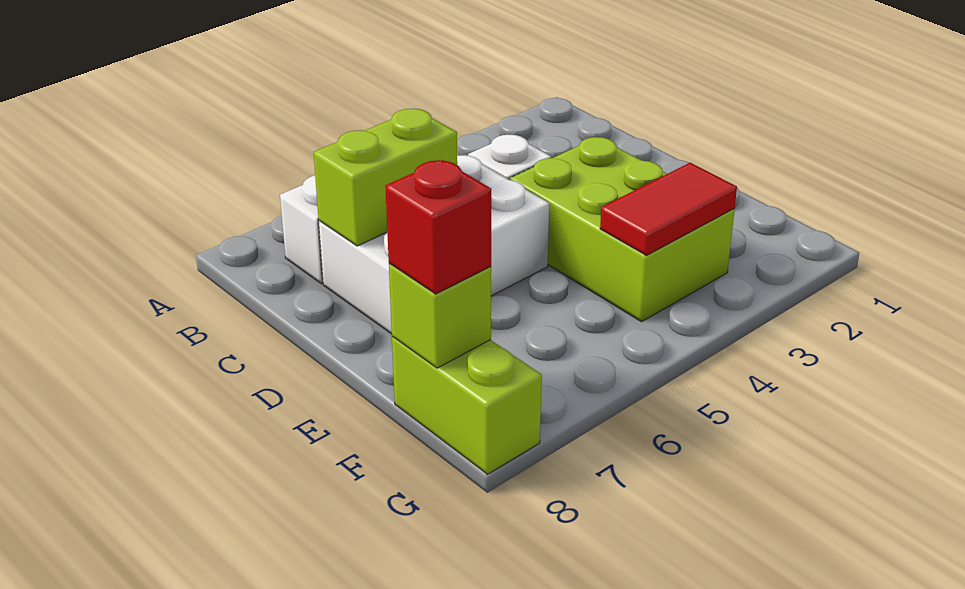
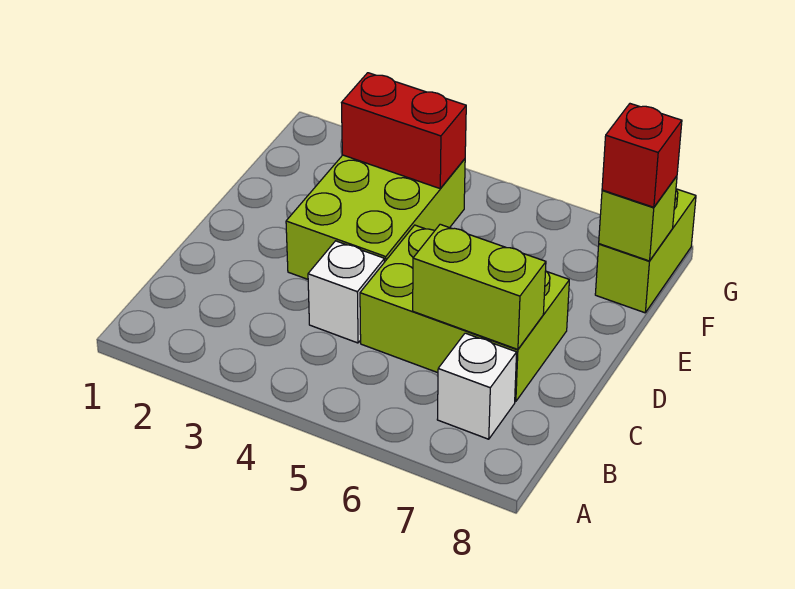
white brick C5:D7 level 1 -> lime brick C5:D7 level 1
red tile F3:F4 level 2 -> red brick F3:F4 level 2

